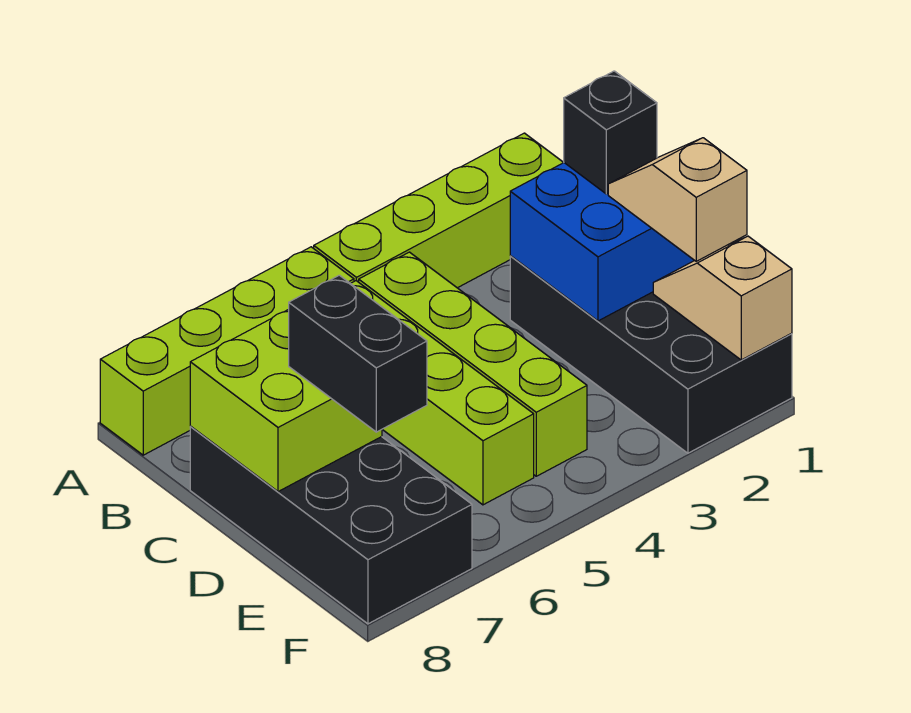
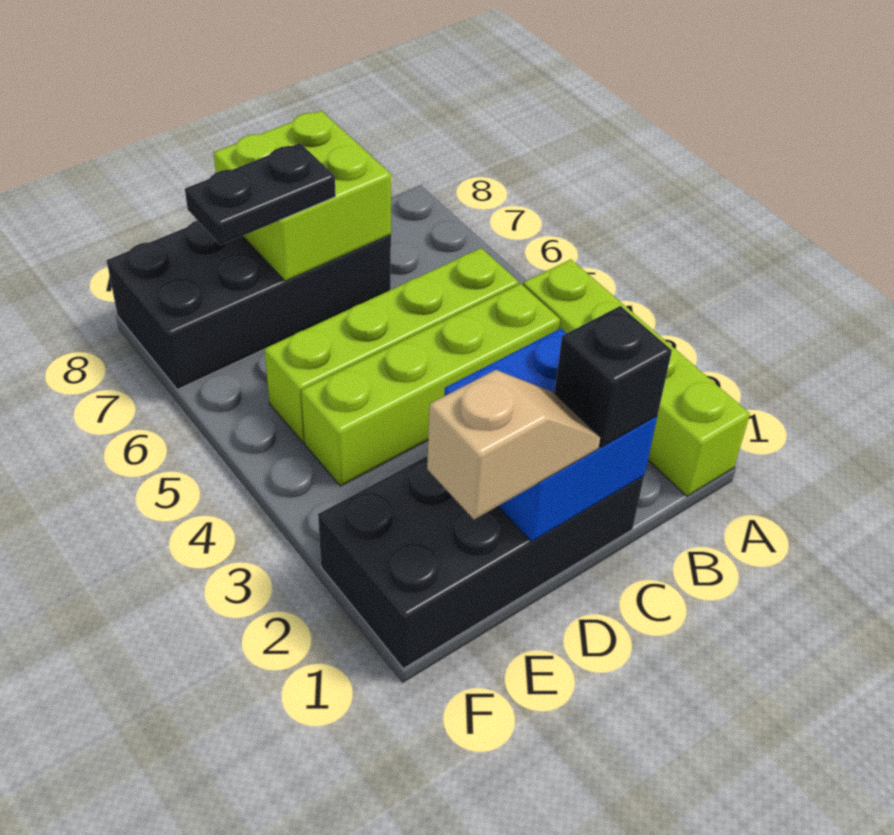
lime brick A5:A8 level 1 -> none
black brick D7:E7 level 3 -> black plate D7:E7 level 3
tan slope E1:F1 level 2 top F -> none

